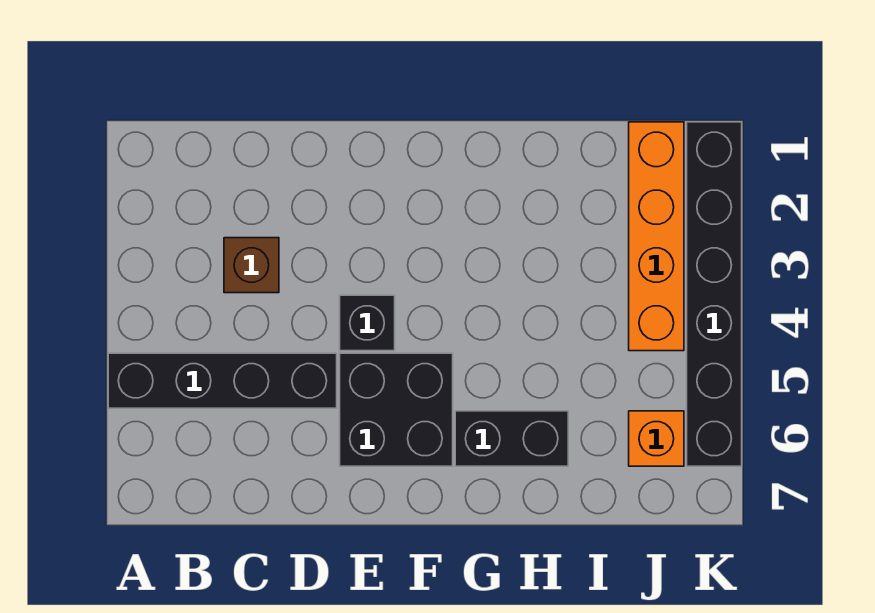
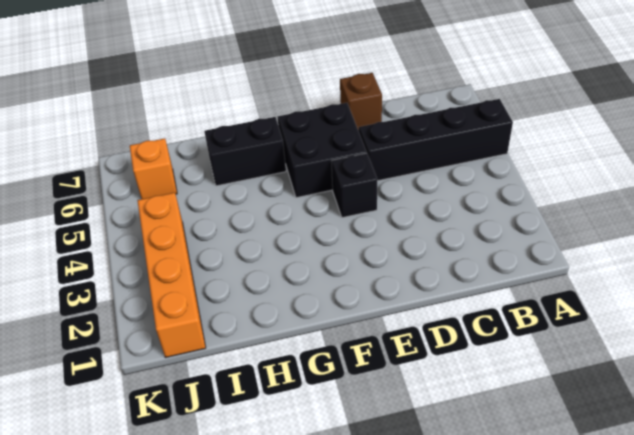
brown brick C3 level 1 -> brown brick D7 level 1
black brick K1:K6 level 1 -> none

